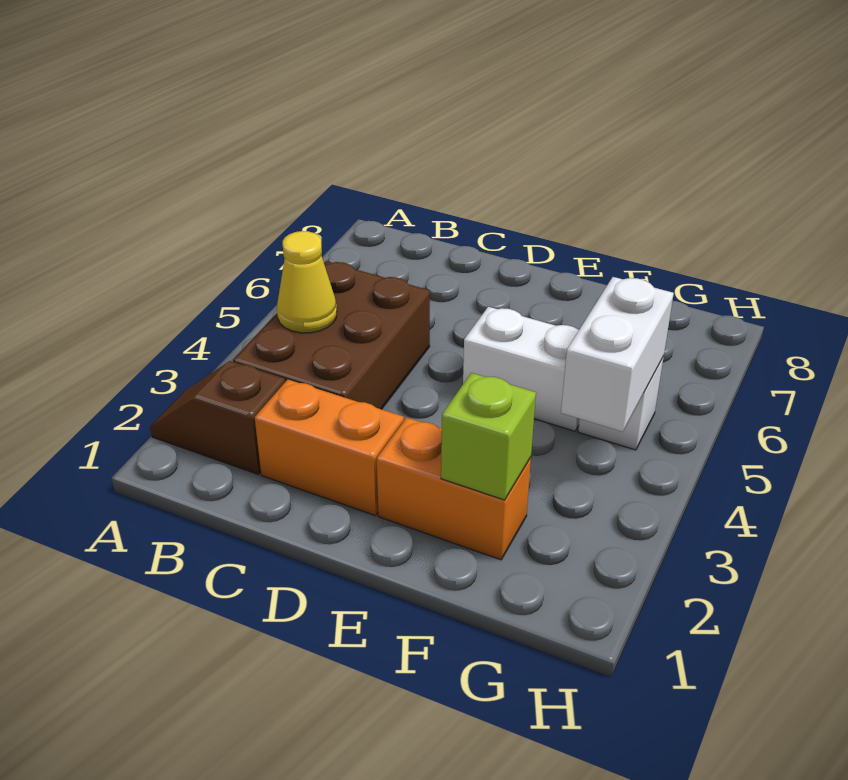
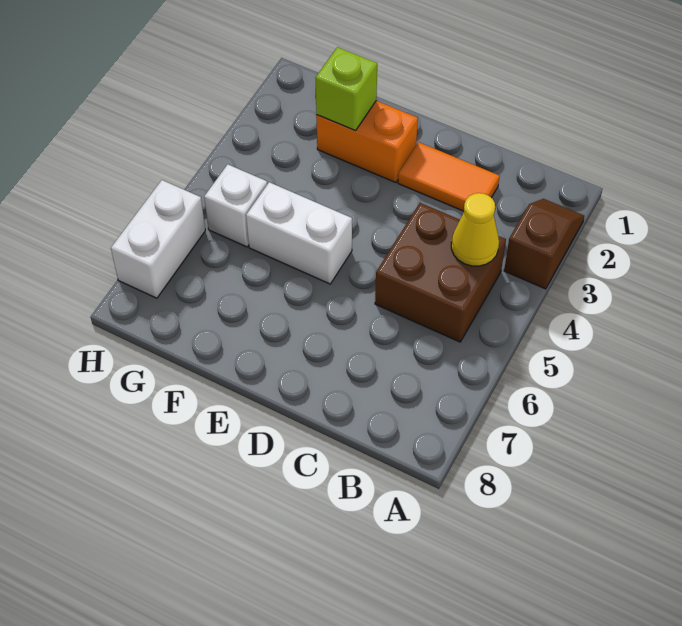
brown slope A2:B2 level 1 top B -> brown slope A2:A3 level 1 top 3
brown brick B3:C5 level 1 -> brown brick B4:C5 level 1
orange brick C2:D2 level 1 -> orange tile C2:D2 level 1
white brick G4:G5 level 2 -> white brick H6:H7 level 1

